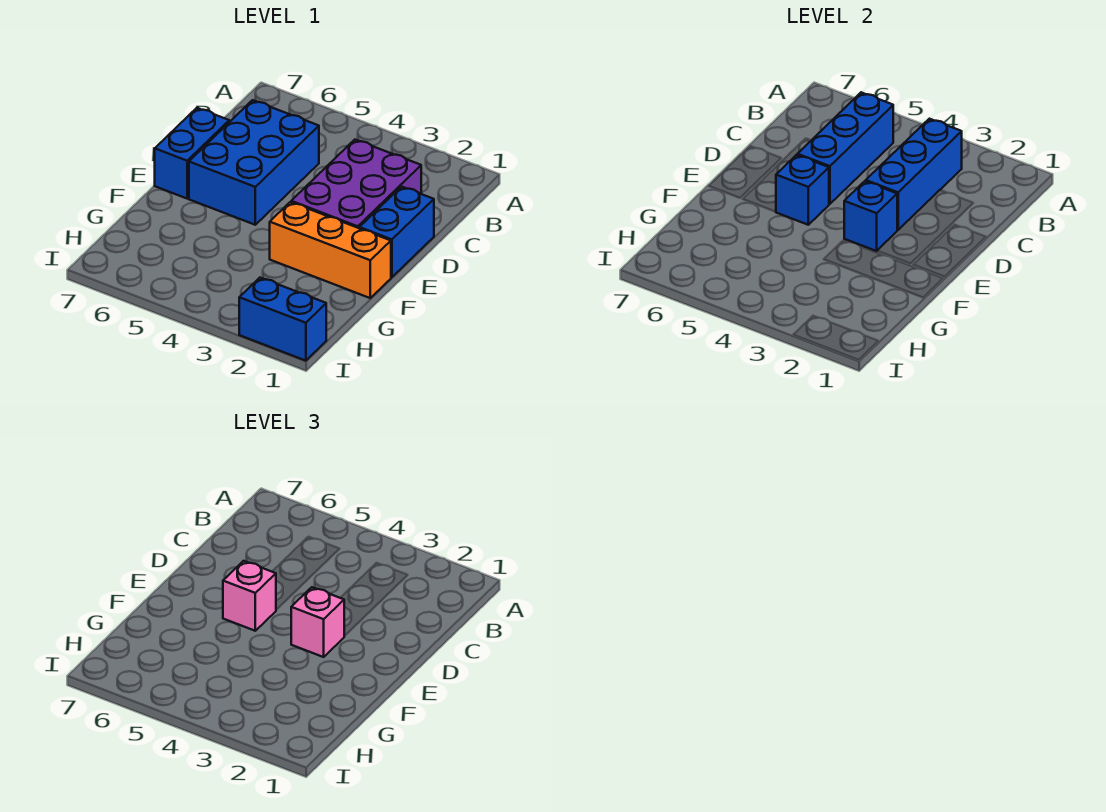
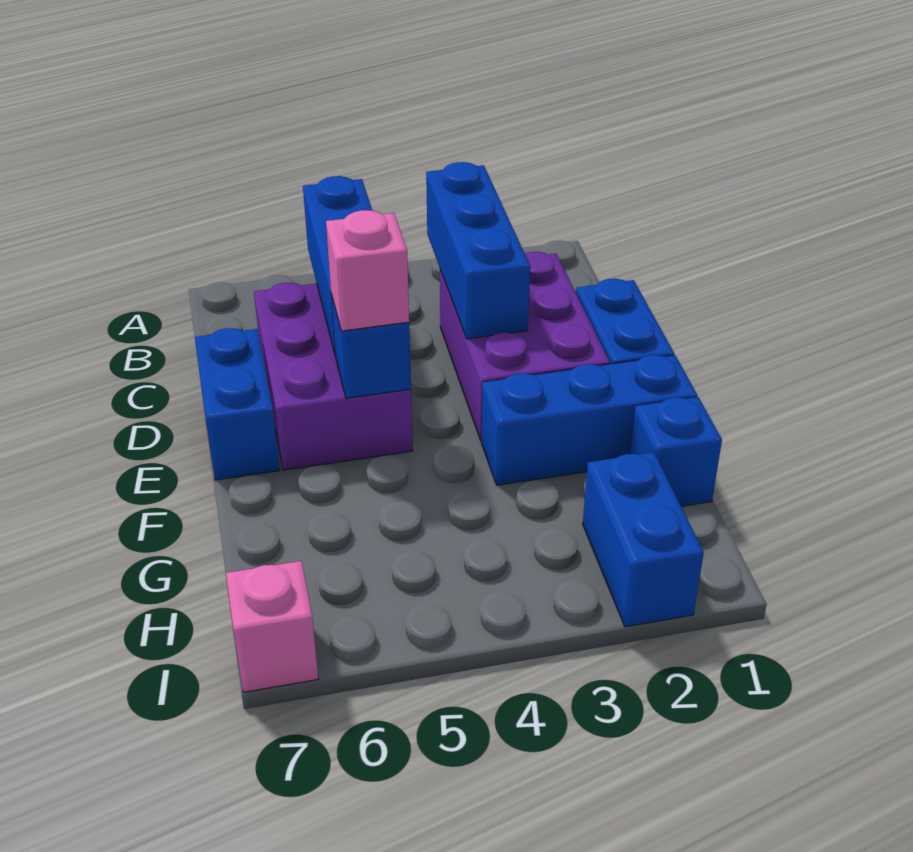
blue brick C5:E6 level 1 -> purple brick C5:E6 level 1
blue brick E3 level 2 -> blue brick G1 level 1
pink brick E3 level 3 -> pink brick I7 level 1
orange brick F1:F3 level 1 -> blue brick F1:F3 level 1
blue brick I1:I2 level 1 -> blue brick H2:I2 level 1

